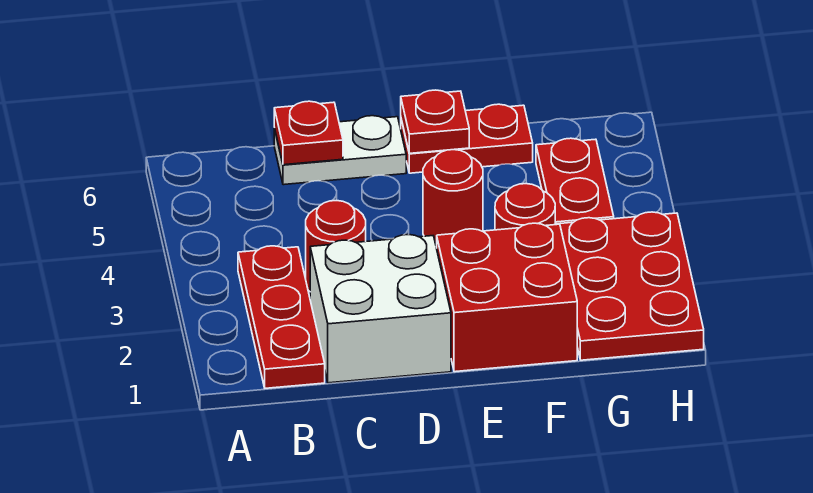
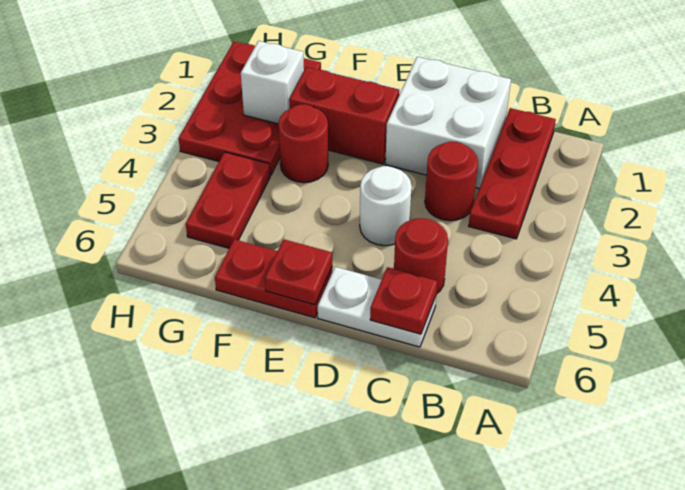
none -> white round brick D4 level 1
red brick E1:F2 level 1 -> red brick E2:F2 level 1
red round brick E4 level 1 -> red round brick C5 level 1
none -> white brick G2 level 2

